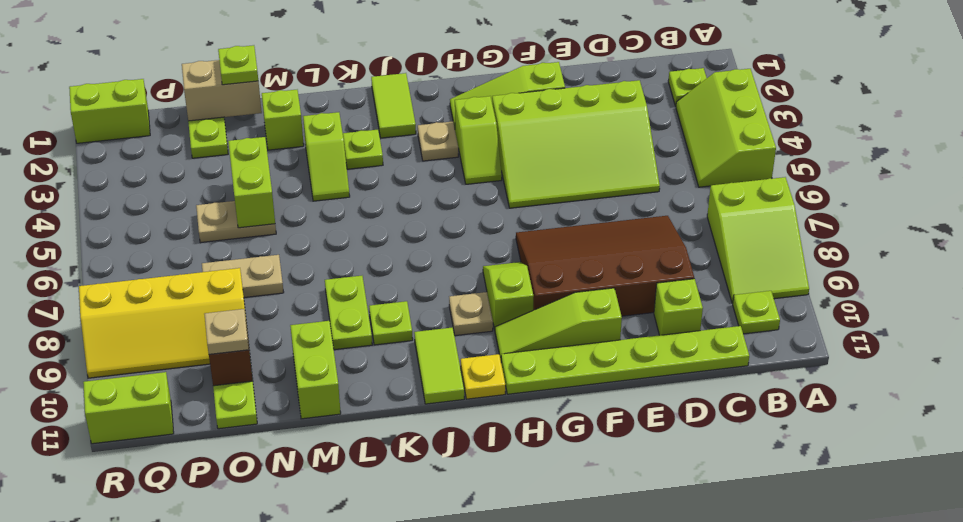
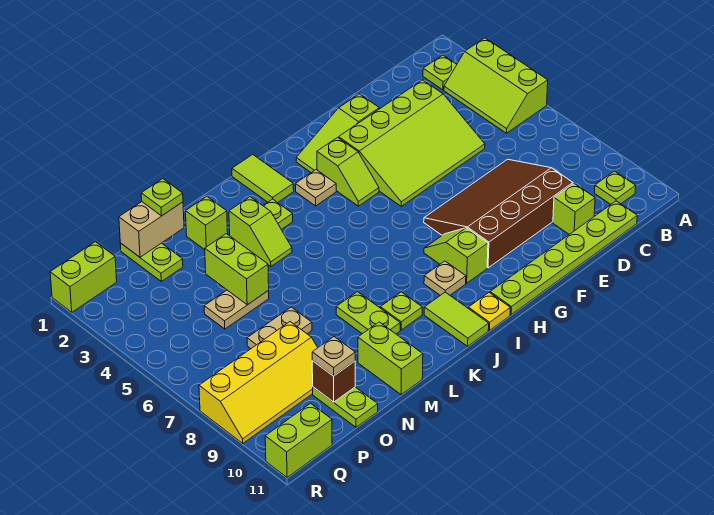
lime slope A7:B9 level 1 top 7 -> none
lime slope F10:H10 level 1 top F -> none

